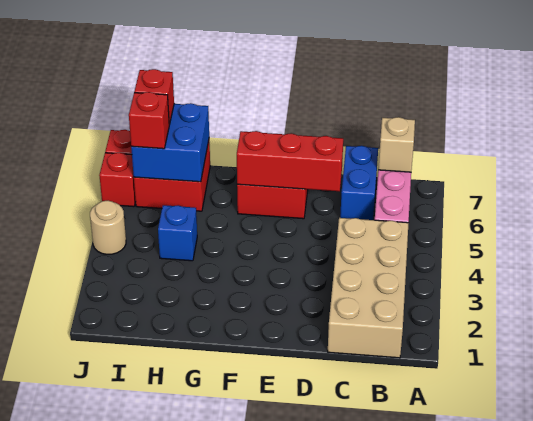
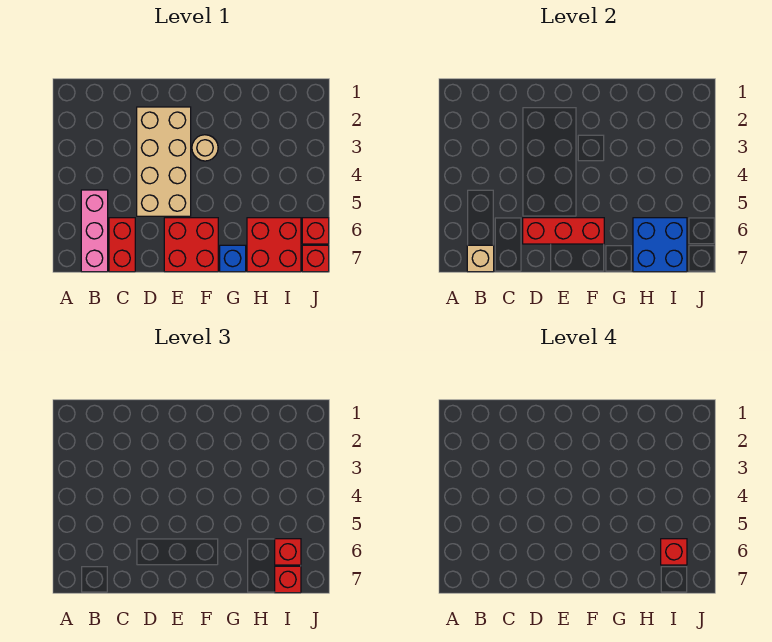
tan brick B1:C4 level 1 -> tan brick D2:E5 level 1
blue brick C6:C7 level 1 -> red brick C6:C7 level 1
blue brick H4 level 1 -> blue brick G7 level 1
none -> red brick I6 level 4
tan round brick J4 level 1 -> tan round brick F3 level 1

